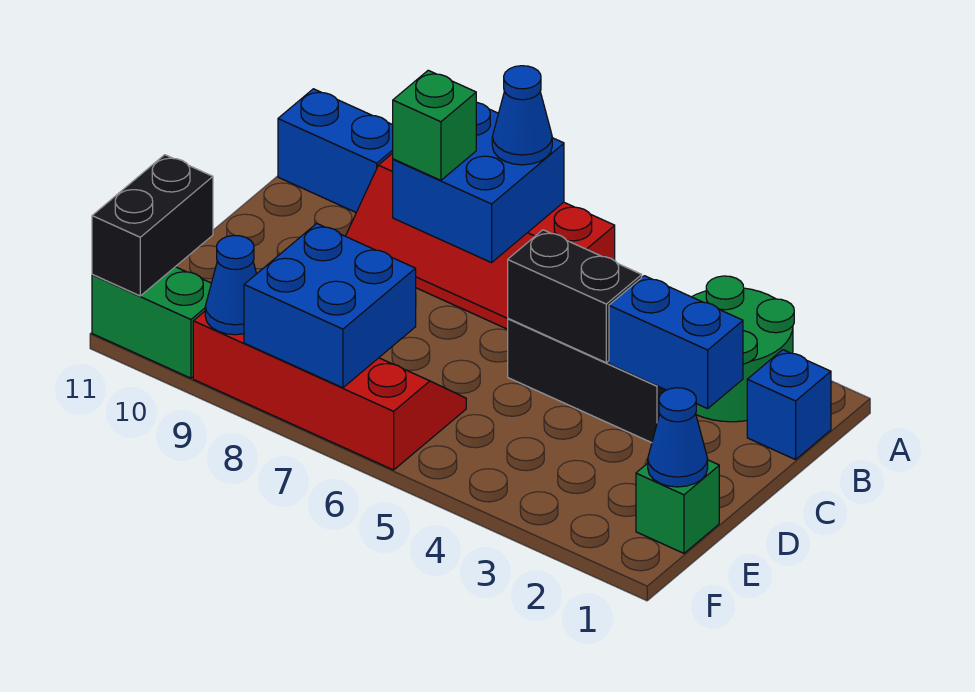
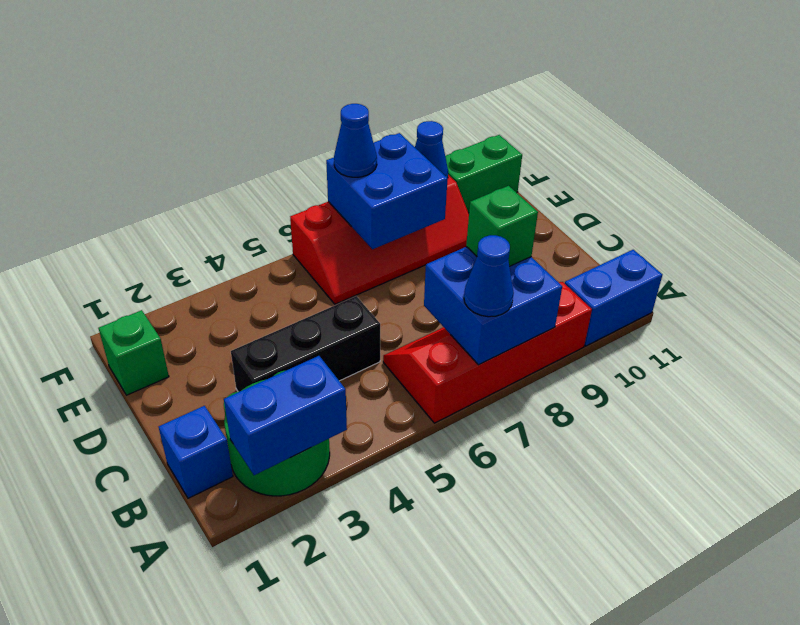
blue brick C2:C3 level 2 -> blue brick A2:A3 level 2
black brick C4:C5 level 2 -> none
blue cone E1 level 2 -> blue cone F7 level 3
black brick E11:F11 level 2 -> none

